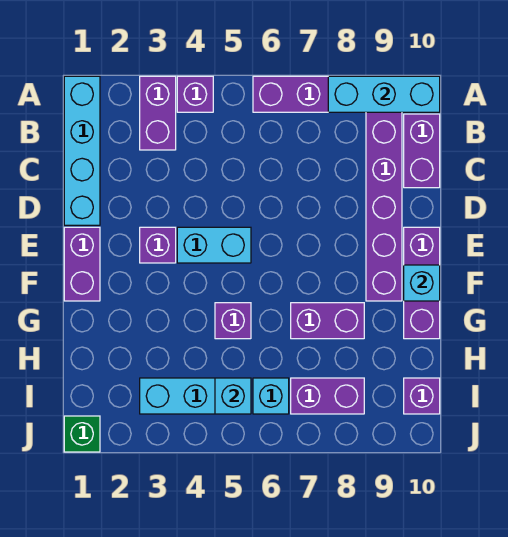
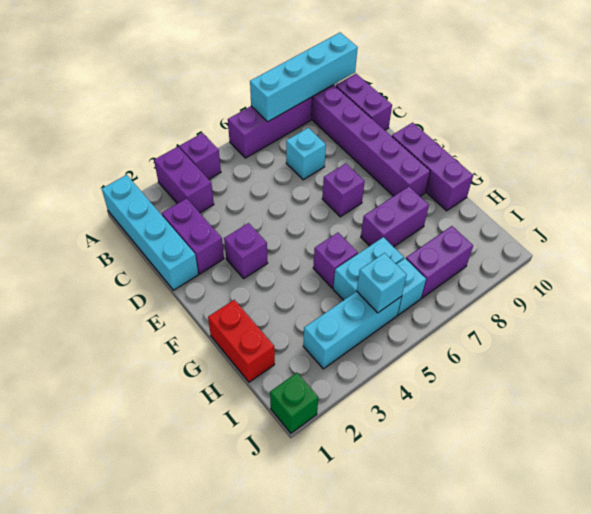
cyan brick A8:A10 level 2 -> cyan brick A7:A10 level 2
purple brick E1:F1 level 1 -> purple brick C2:D2 level 1
cyan brick E4:E5 level 1 -> cyan brick H5:H6 level 1
cyan brick F10 level 2 -> cyan brick C7 level 1
none -> red brick G1:H1 level 1
purple brick I10 level 1 -> purple brick E7 level 1

